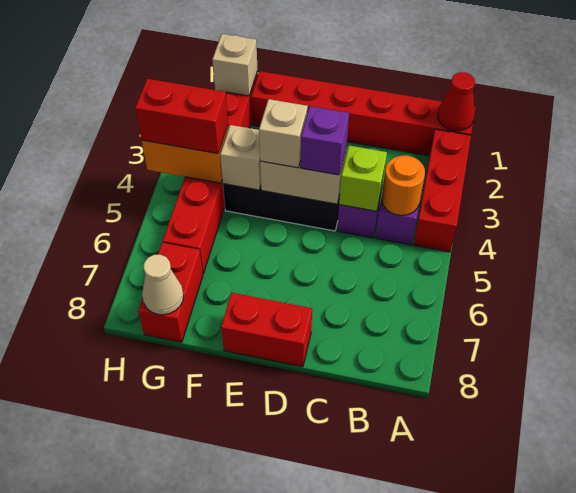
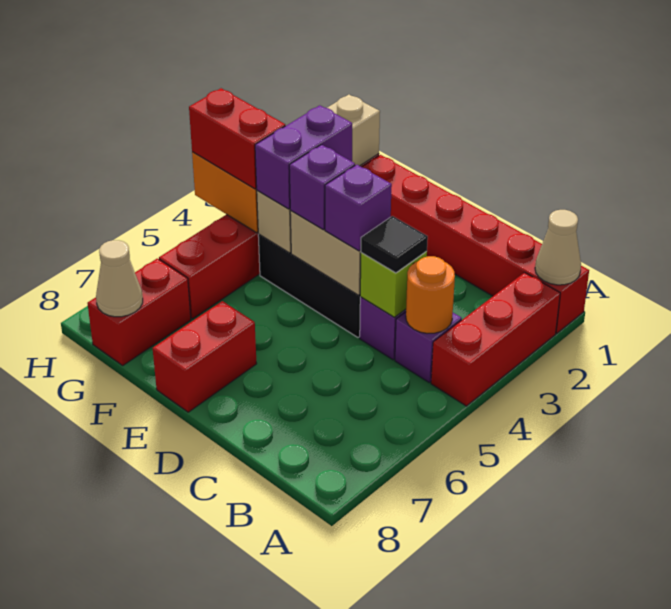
red cone A1 level 2 -> tan cone A1 level 2
none -> black tile C4 level 3
red brick D8:E8 level 1 -> red brick E7:E8 level 1
tan brick E4 level 3 -> purple brick E4 level 3
none -> purple brick F3:F4 level 3

